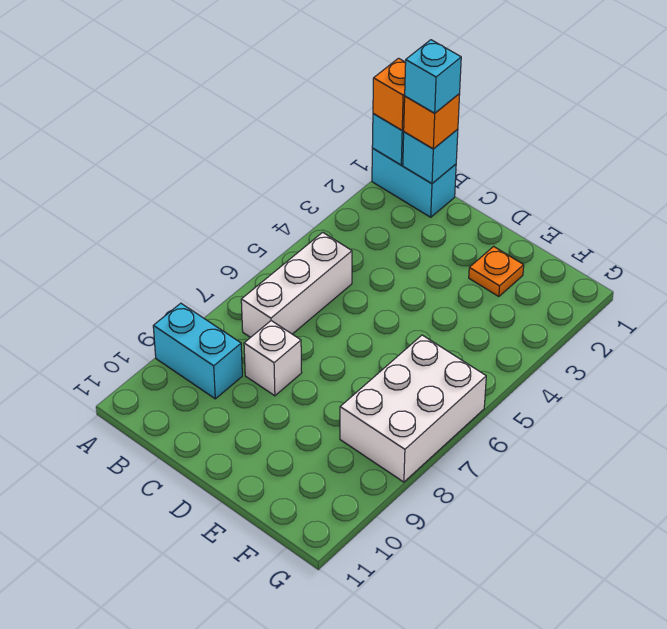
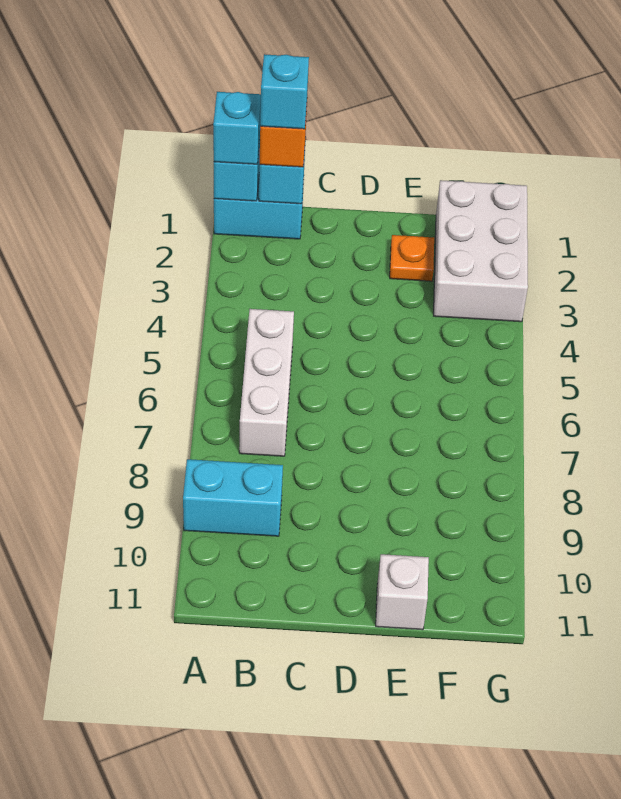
orange brick A1 level 3 -> cyan brick A1 level 3
white brick C8 level 1 -> white brick E11 level 1
white brick F6:G8 level 1 -> white brick F1:G3 level 1

